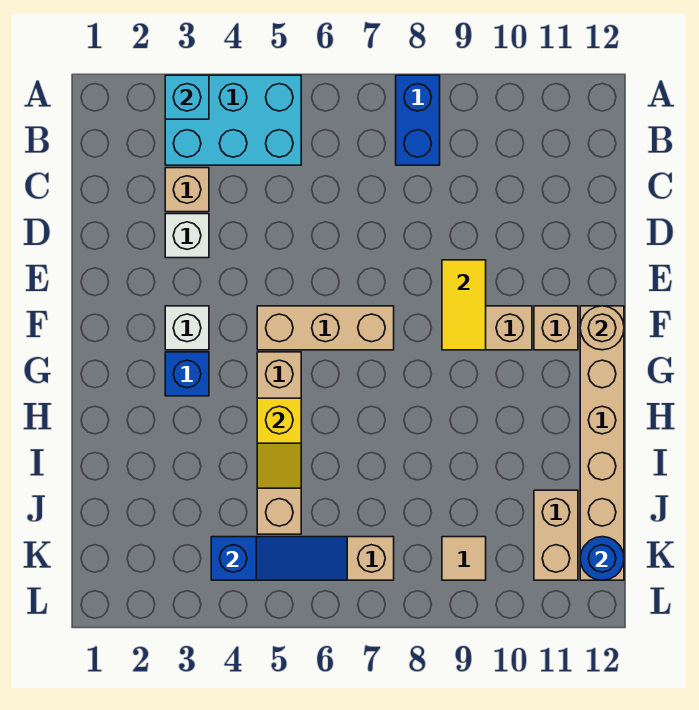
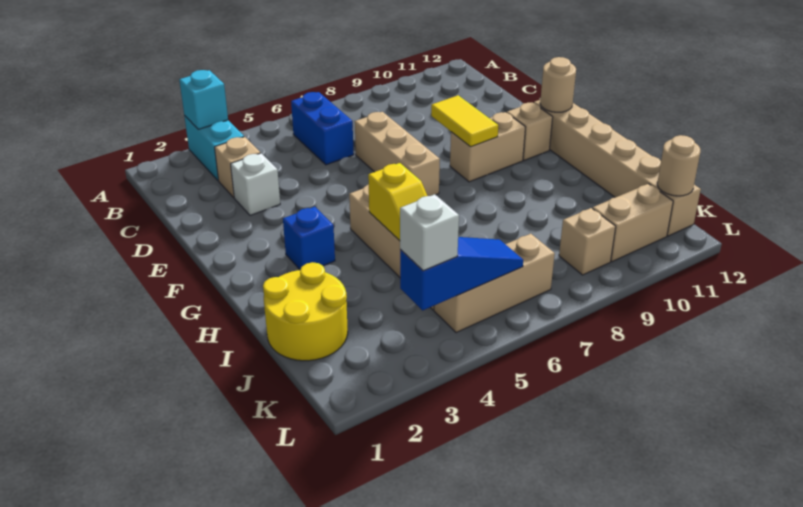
cyan brick A3:B5 level 1 -> cyan brick A3:B3 level 1
blue brick A8:B8 level 1 -> blue brick B6:C6 level 1
white brick F3 level 1 -> white brick K4 level 3
tan brick F5:F7 level 1 -> tan brick D7:F7 level 1
none -> yellow round brick I1:J2 level 1
tan brick J11:K11 level 1 -> tan brick K10:K11 level 1
tan tile K9 level 1 -> tan brick K9 level 1
blue round brick K12 level 2 -> tan round brick K12 level 2

